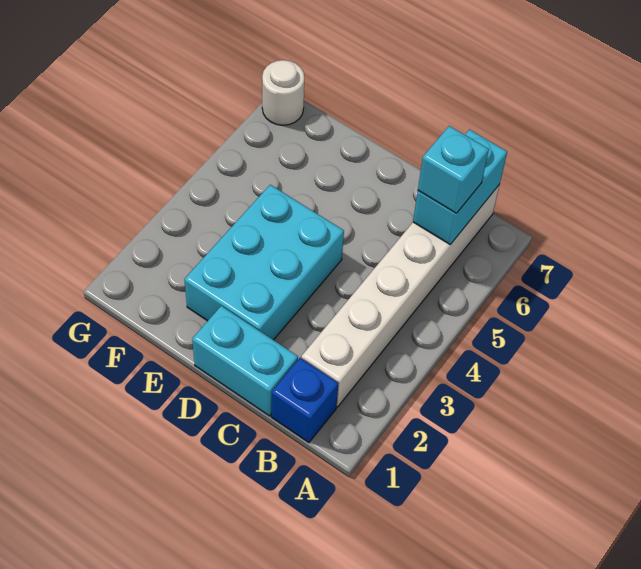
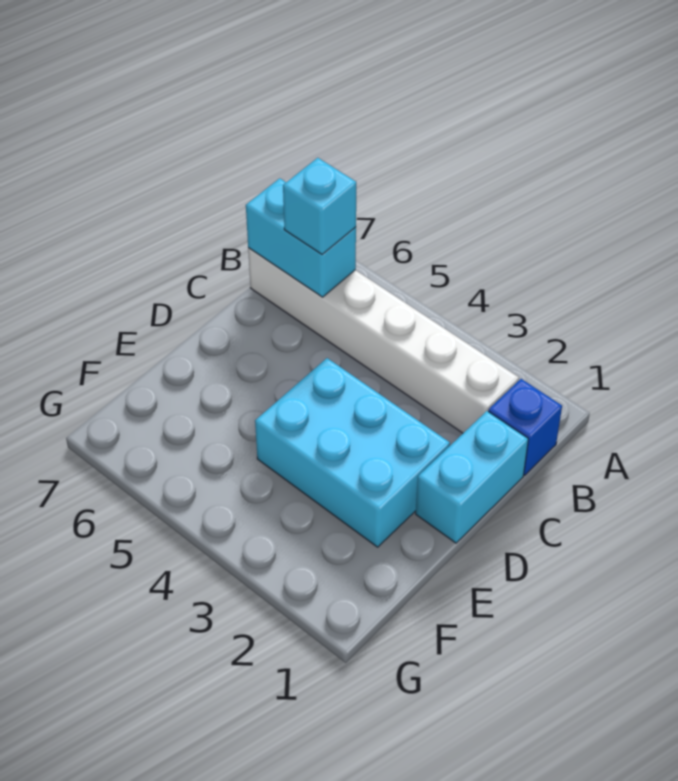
white round brick G7 level 1 -> none

